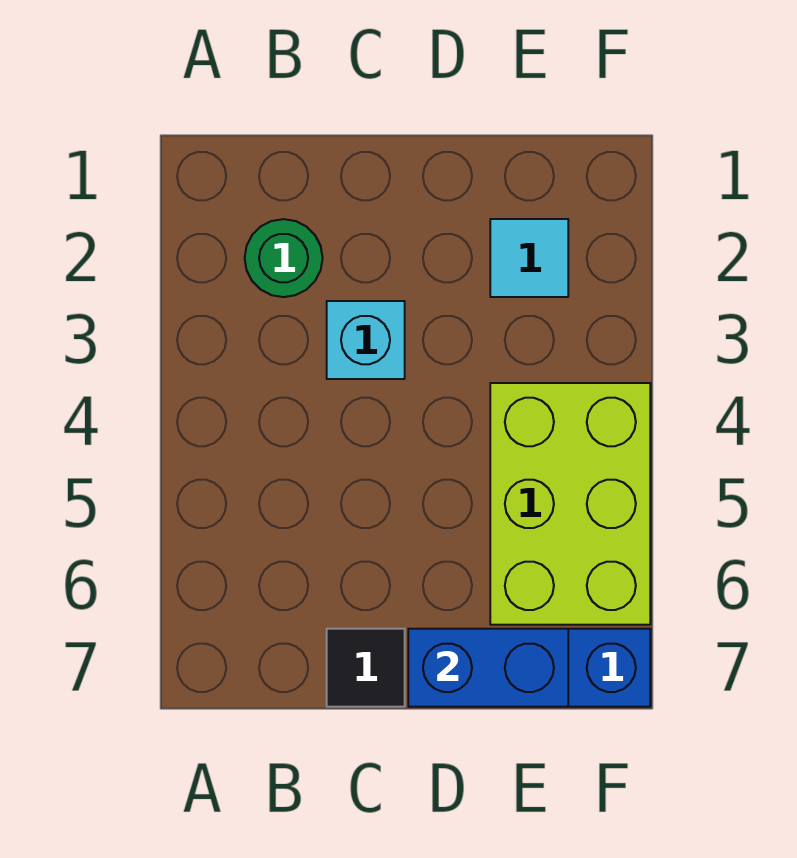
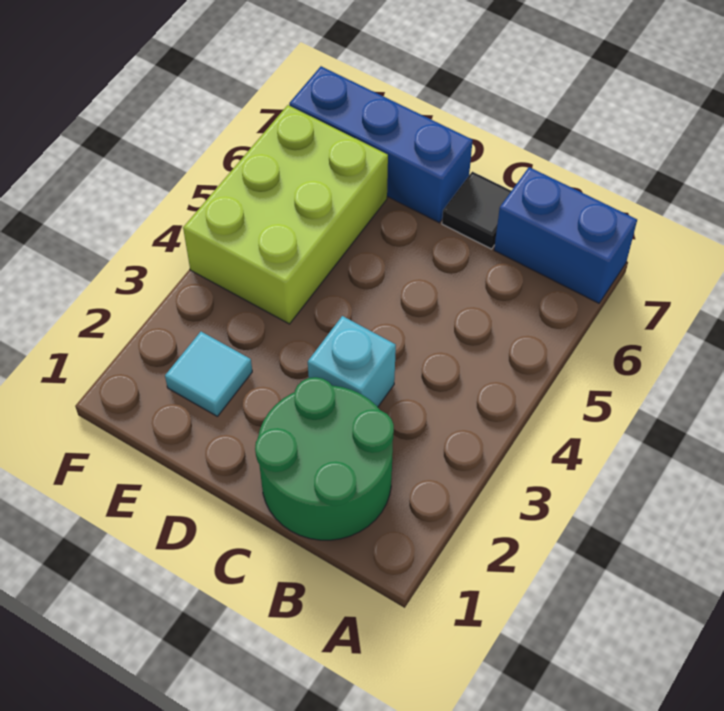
green round brick B2 level 1 -> green round brick B1:C2 level 1
blue brick D7:E7 level 2 -> blue brick A7:B7 level 1

